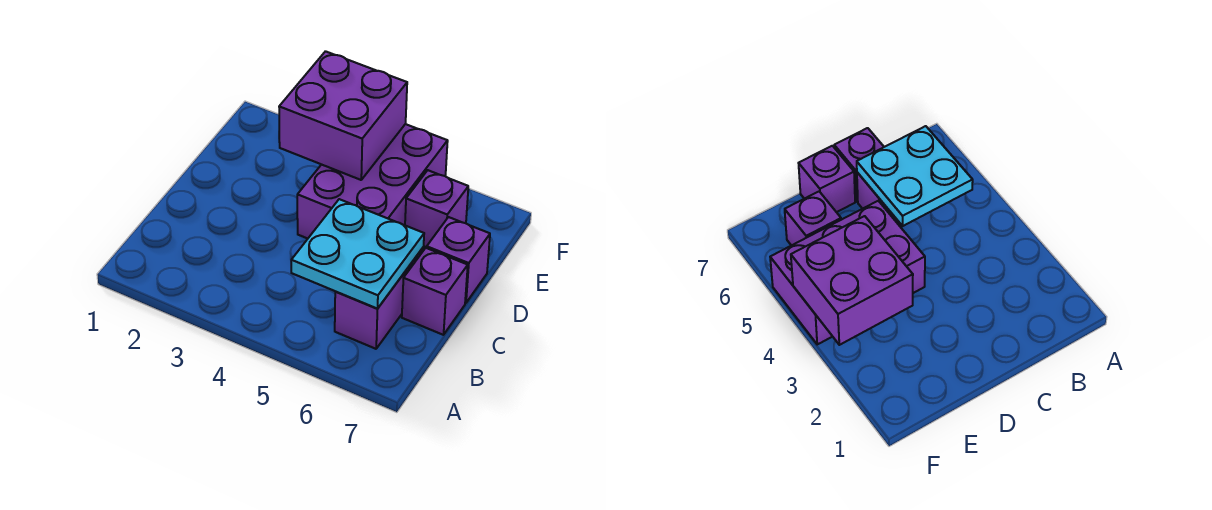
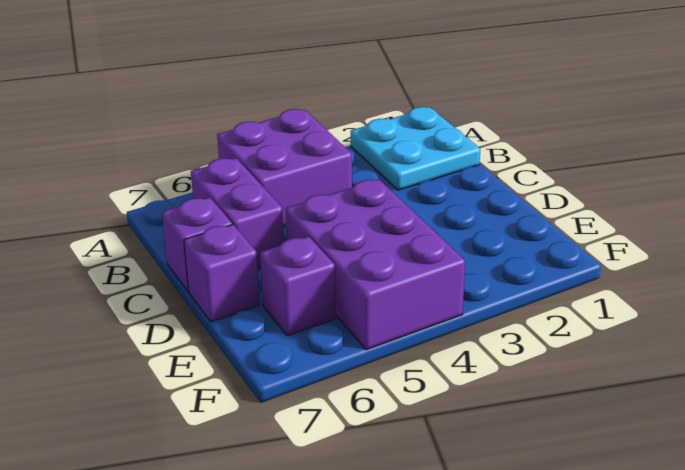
cyan plate B5:C6 level 2 -> cyan plate A1:B2 level 1
purple brick E3:F4 level 2 -> purple brick A4:B5 level 1

